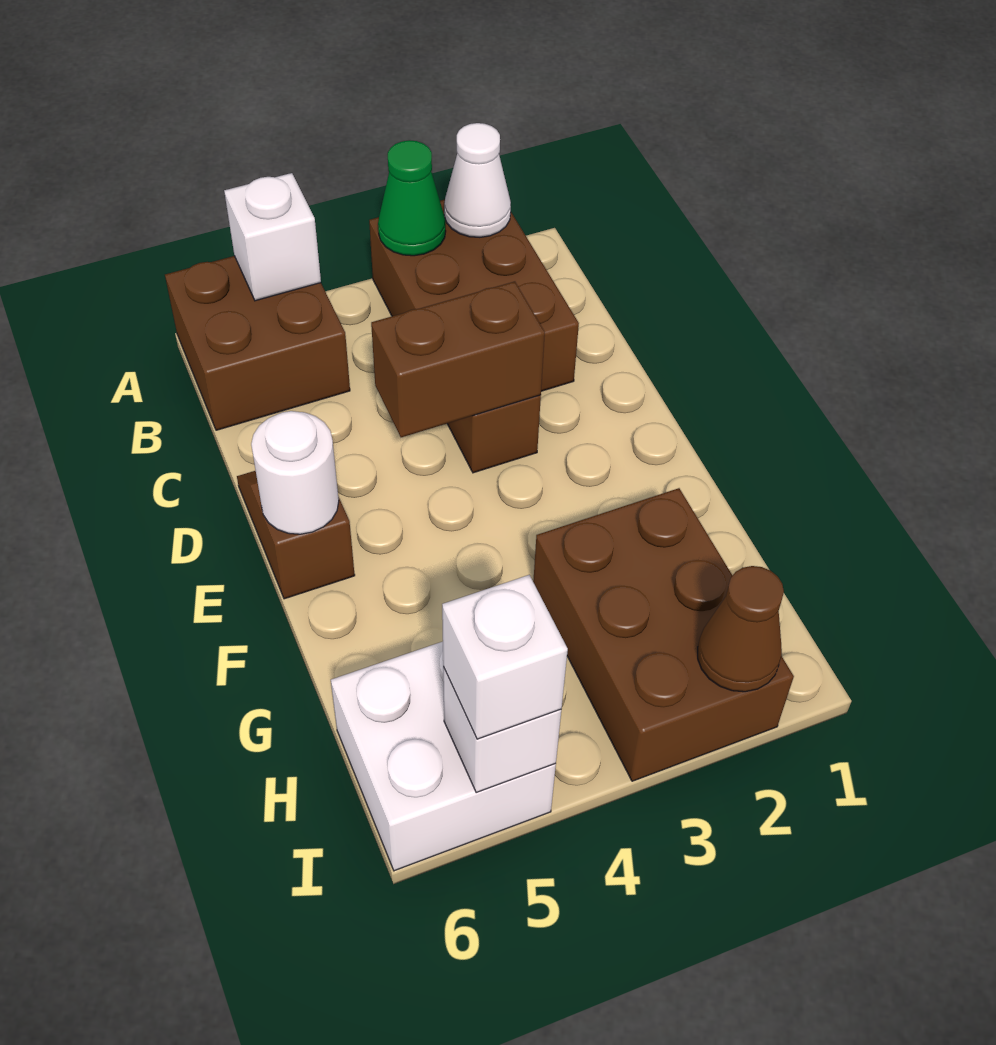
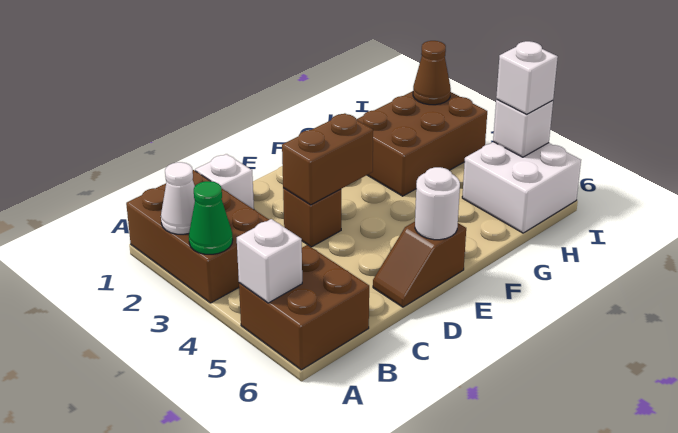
brown brick A2:C3 level 1 -> brown brick A1:B3 level 1
none -> white brick C1 level 1
brown brick D3:D4 level 2 -> brown brick D3:E3 level 2

